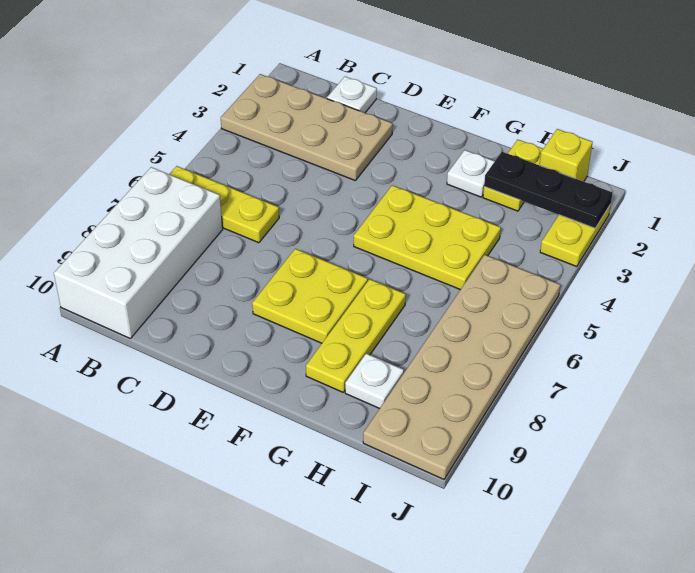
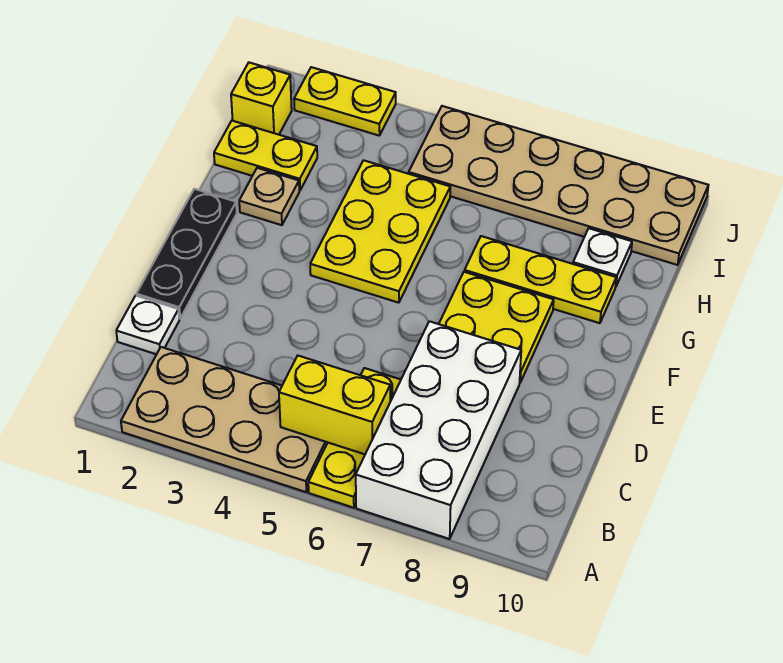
tan plate A2:D3 level 1 -> tan plate A2:B5 level 1
white brick A7:B10 level 1 -> white brick A7:D8 level 1
none -> yellow brick B5:B6 level 2
white plate G2 level 1 -> tan plate G2 level 1
black plate H2:J2 level 2 -> black plate D1:F1 level 1

